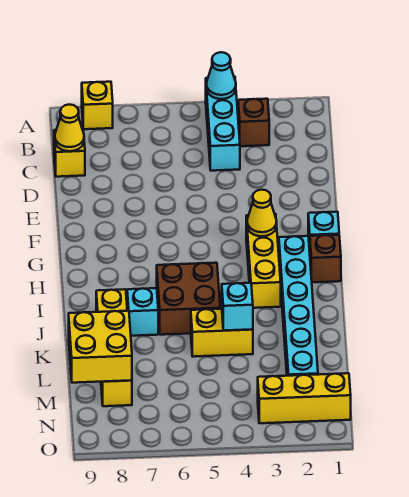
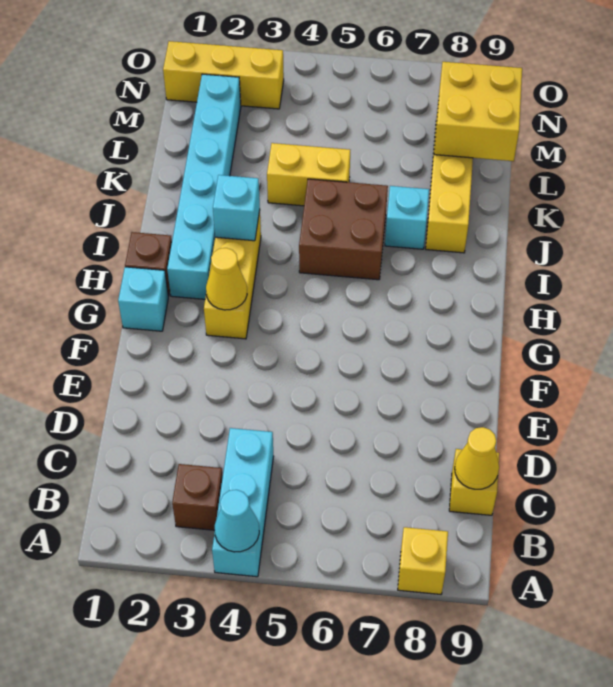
cyan brick K4 level 2 -> cyan brick I3 level 2

